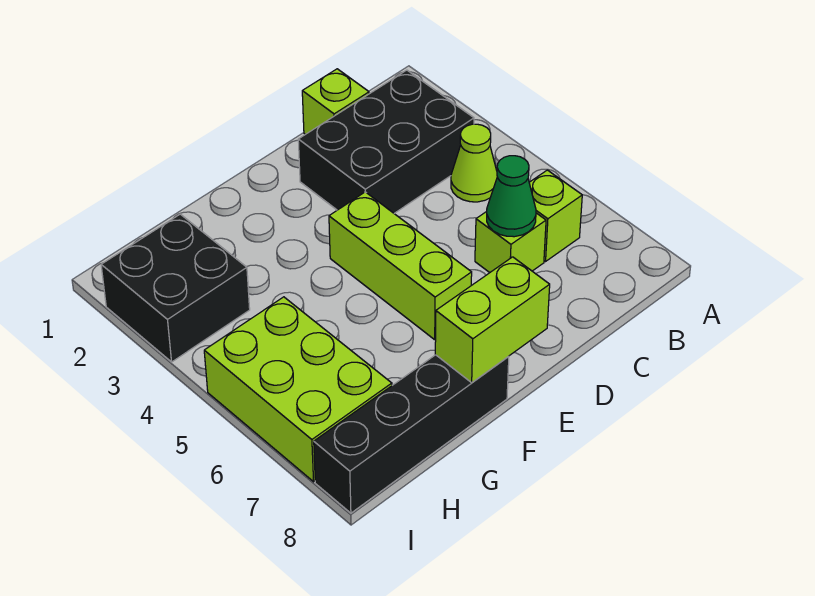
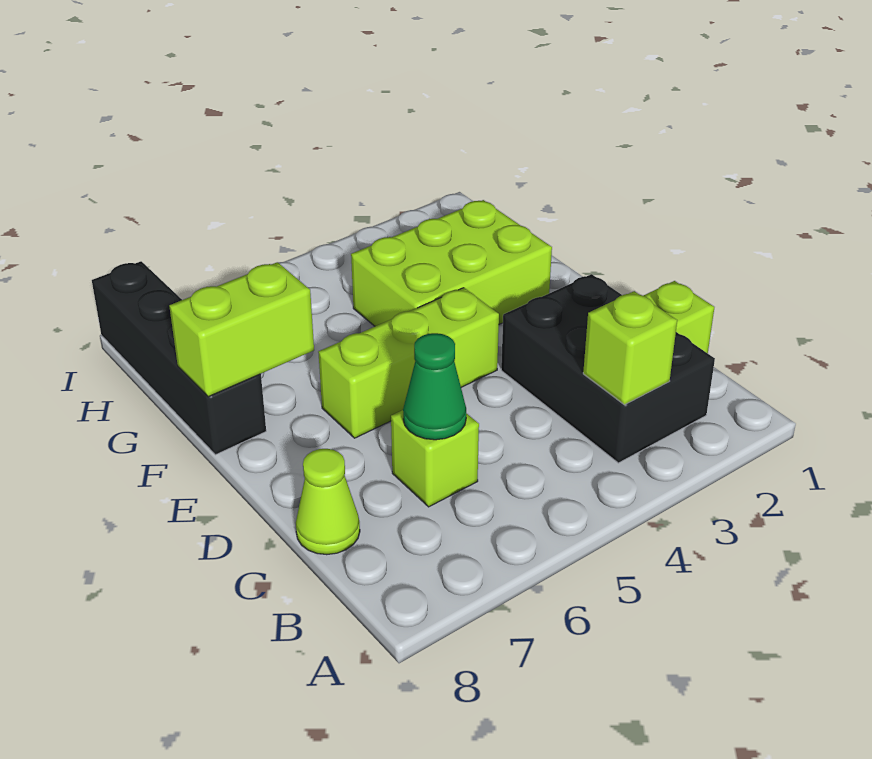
lime cone B4 level 1 -> lime cone C8 level 1
lime brick B6 level 1 -> lime brick B3 level 2
lime brick E8:F8 level 2 -> lime brick F7:F8 level 2
black brick H2:I3 level 1 -> none
lime brick H5:I7 level 1 -> lime brick F2:G4 level 1

